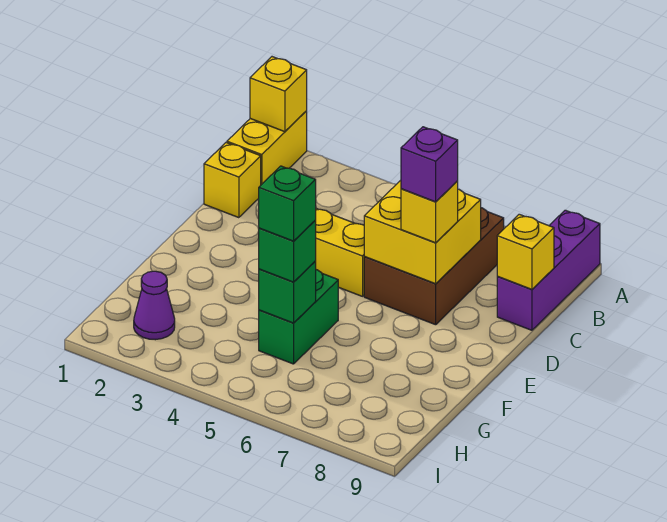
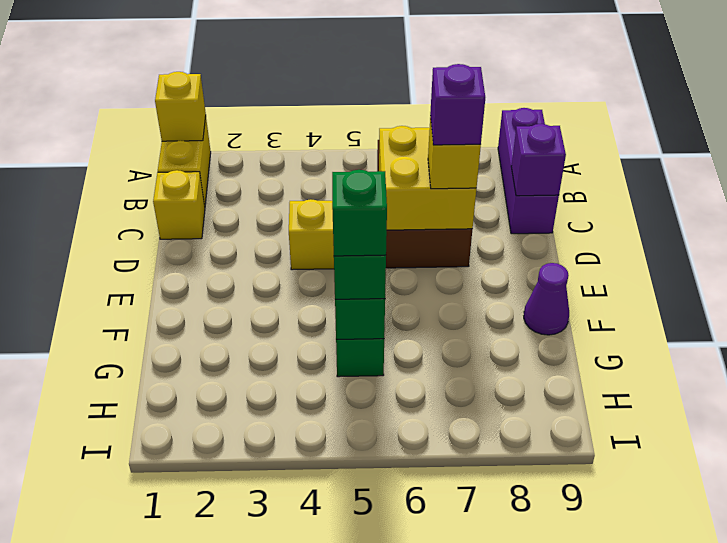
yellow brick C9 level 2 -> purple brick C9 level 2
purple cone H2 level 1 -> purple cone F9 level 1

